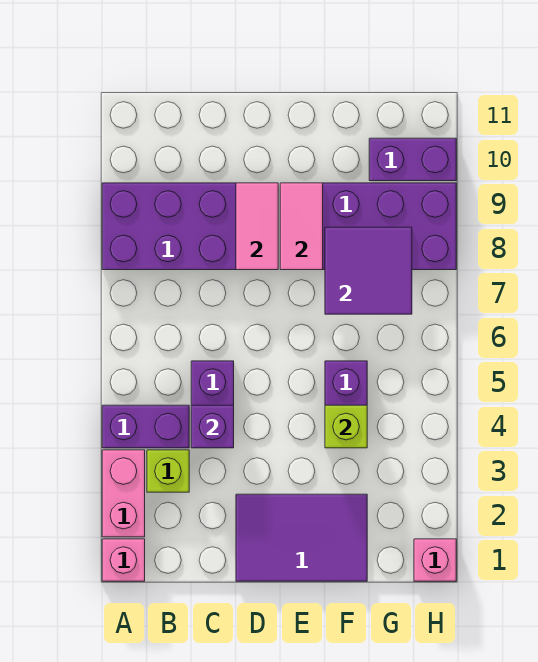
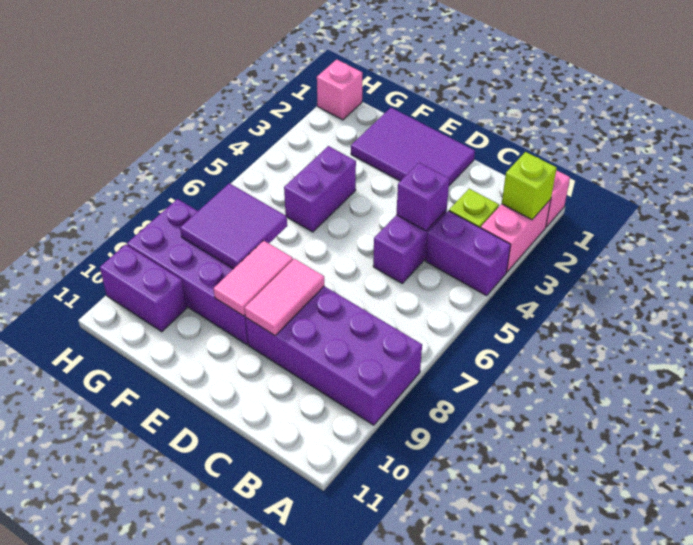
lime brick F4 level 2 -> lime brick A2 level 2

